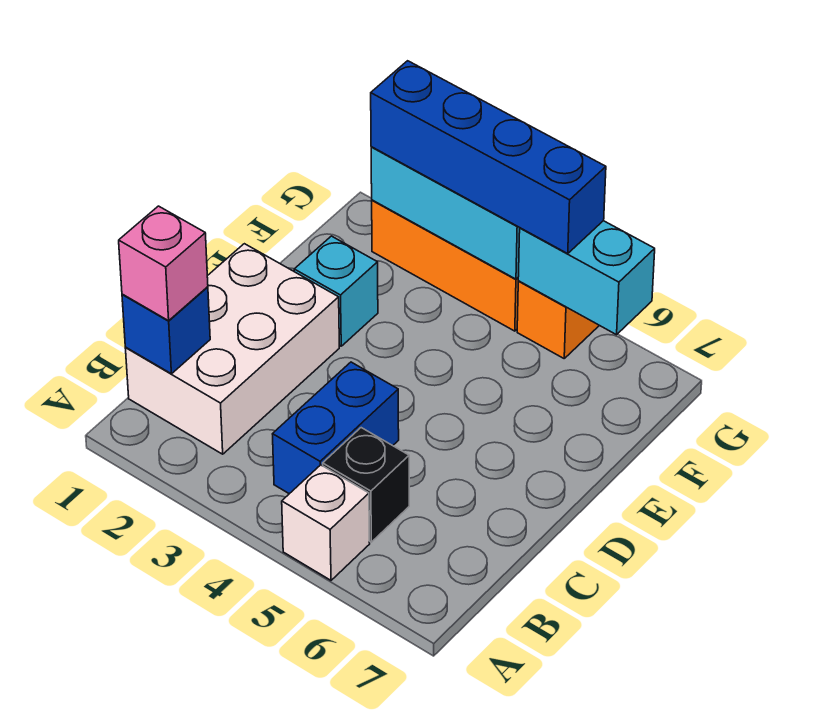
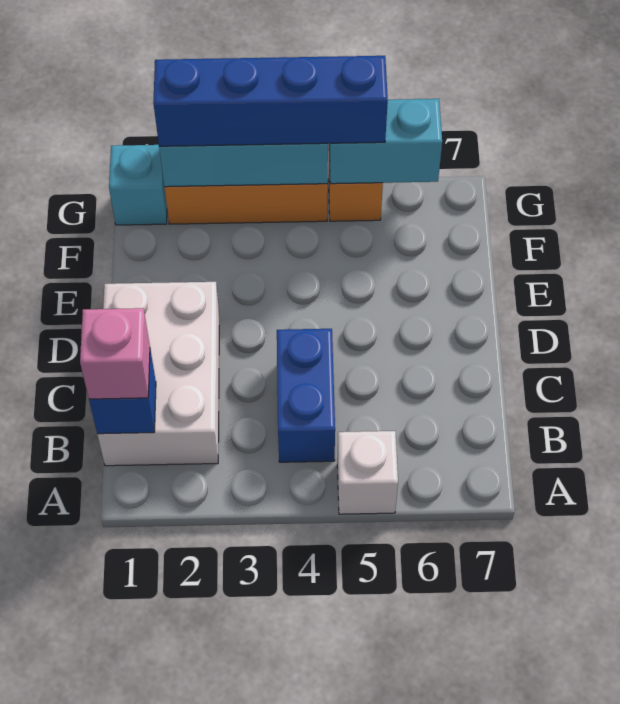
black brick B5 level 1 -> none
cyan brick E2 level 1 -> cyan brick G1 level 1

